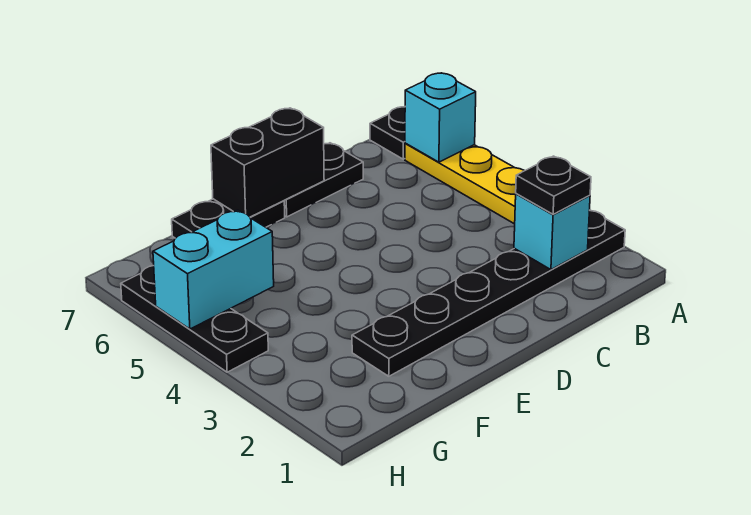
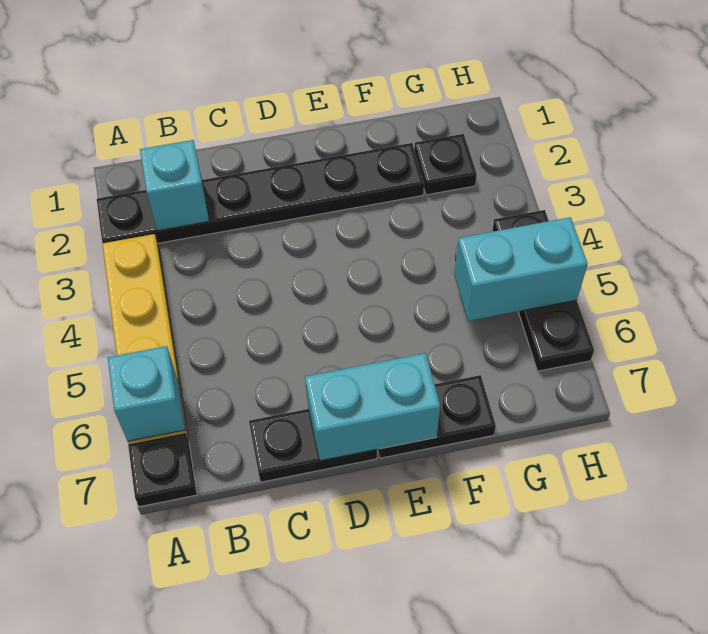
black plate B2 level 3 -> black plate G2 level 1
black brick D7:E7 level 2 -> cyan brick D7:E7 level 2

